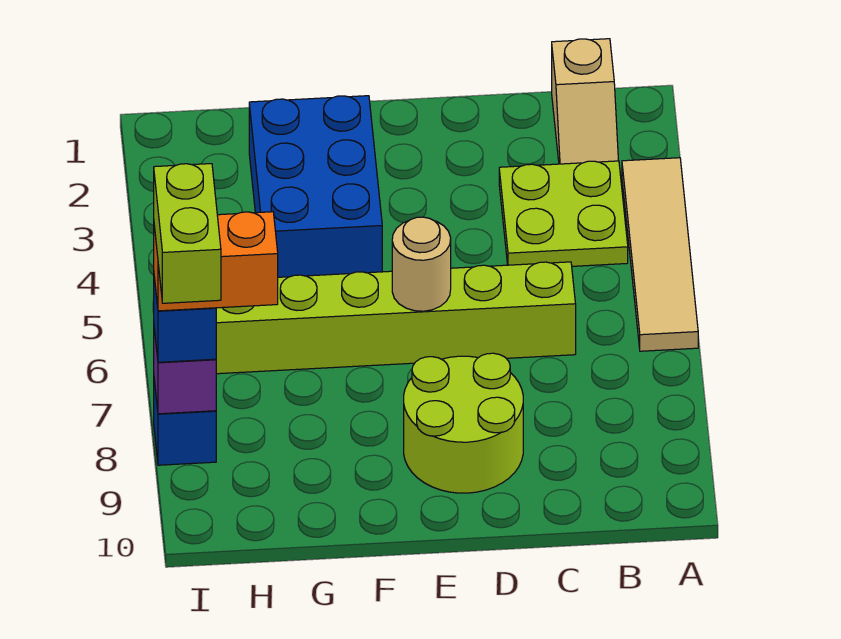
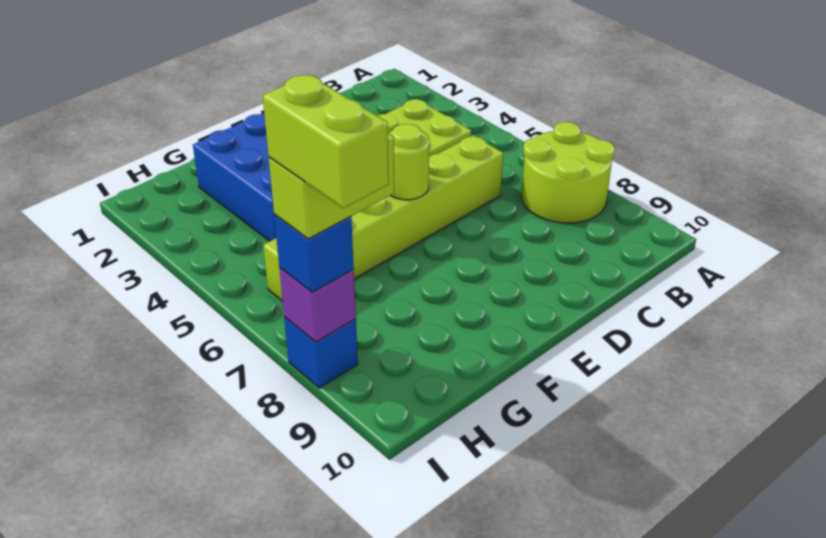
tan tile A3:A6 level 1 -> none
tan slope B1:B2 level 1 top 1 -> none
lime round brick D8:E9 level 1 -> lime round brick A7:B8 level 1
tan round brick E6 level 2 -> lime round brick E6 level 2
orange brick H8:I8 level 4 -> lime brick H8:I8 level 4

